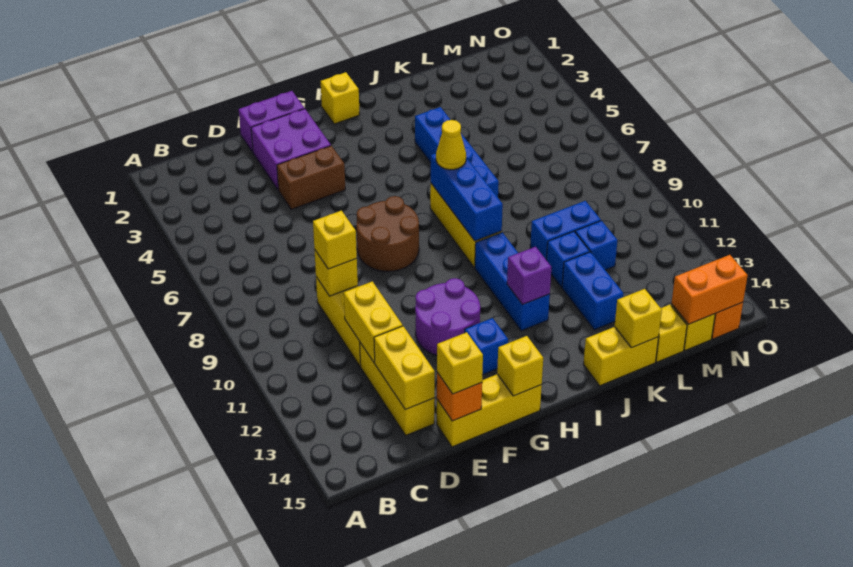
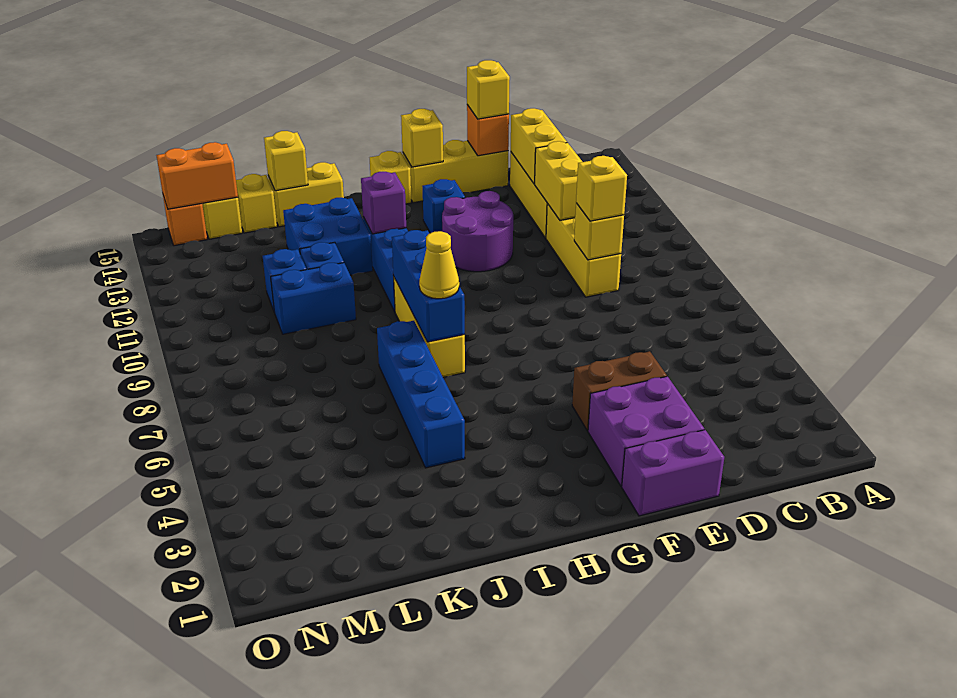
brown round brick F7:G8 level 1 -> none
yellow brick H1 level 1 -> yellow brick H15 level 1
blue brick K12:K13 level 1 -> blue brick J12:K13 level 1

